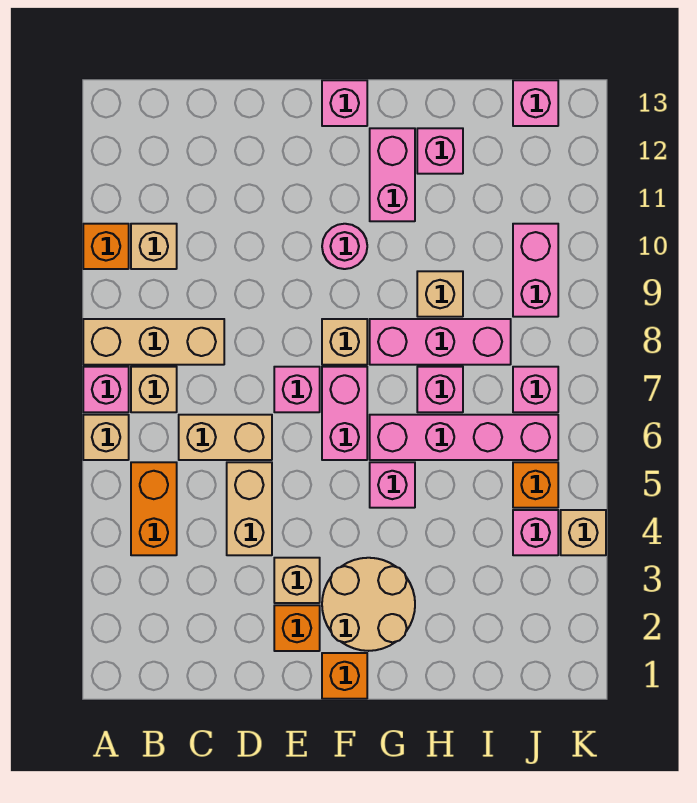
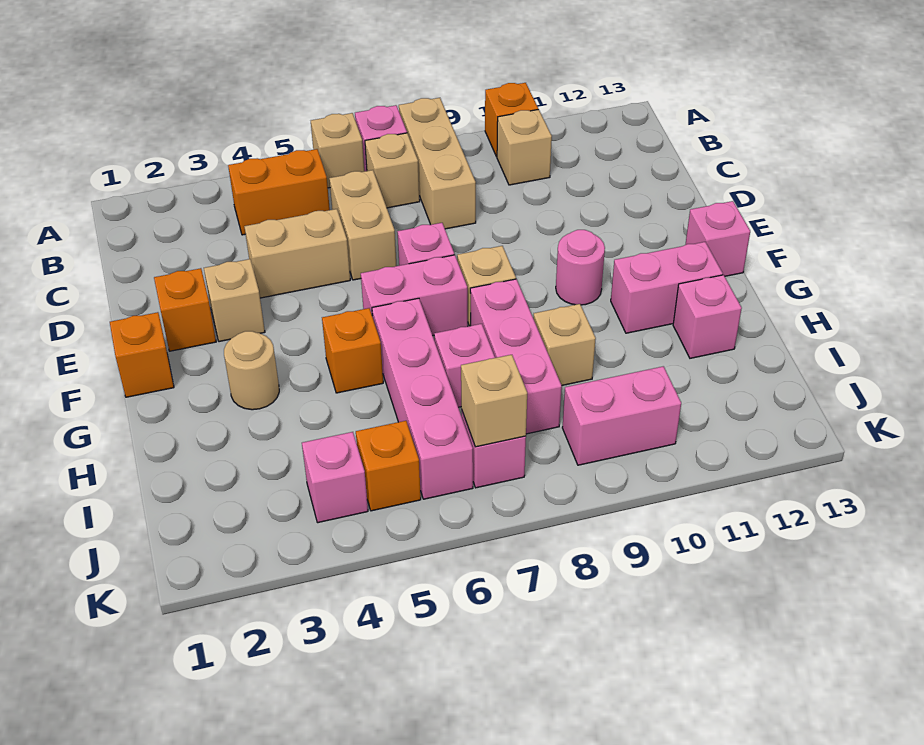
tan round brick F2:G3 level 1 -> tan round brick G3 level 1
pink brick G5 level 1 -> orange brick G5 level 1
pink brick J13 level 1 -> none
tan brick K4 level 1 -> tan brick J7 level 2

